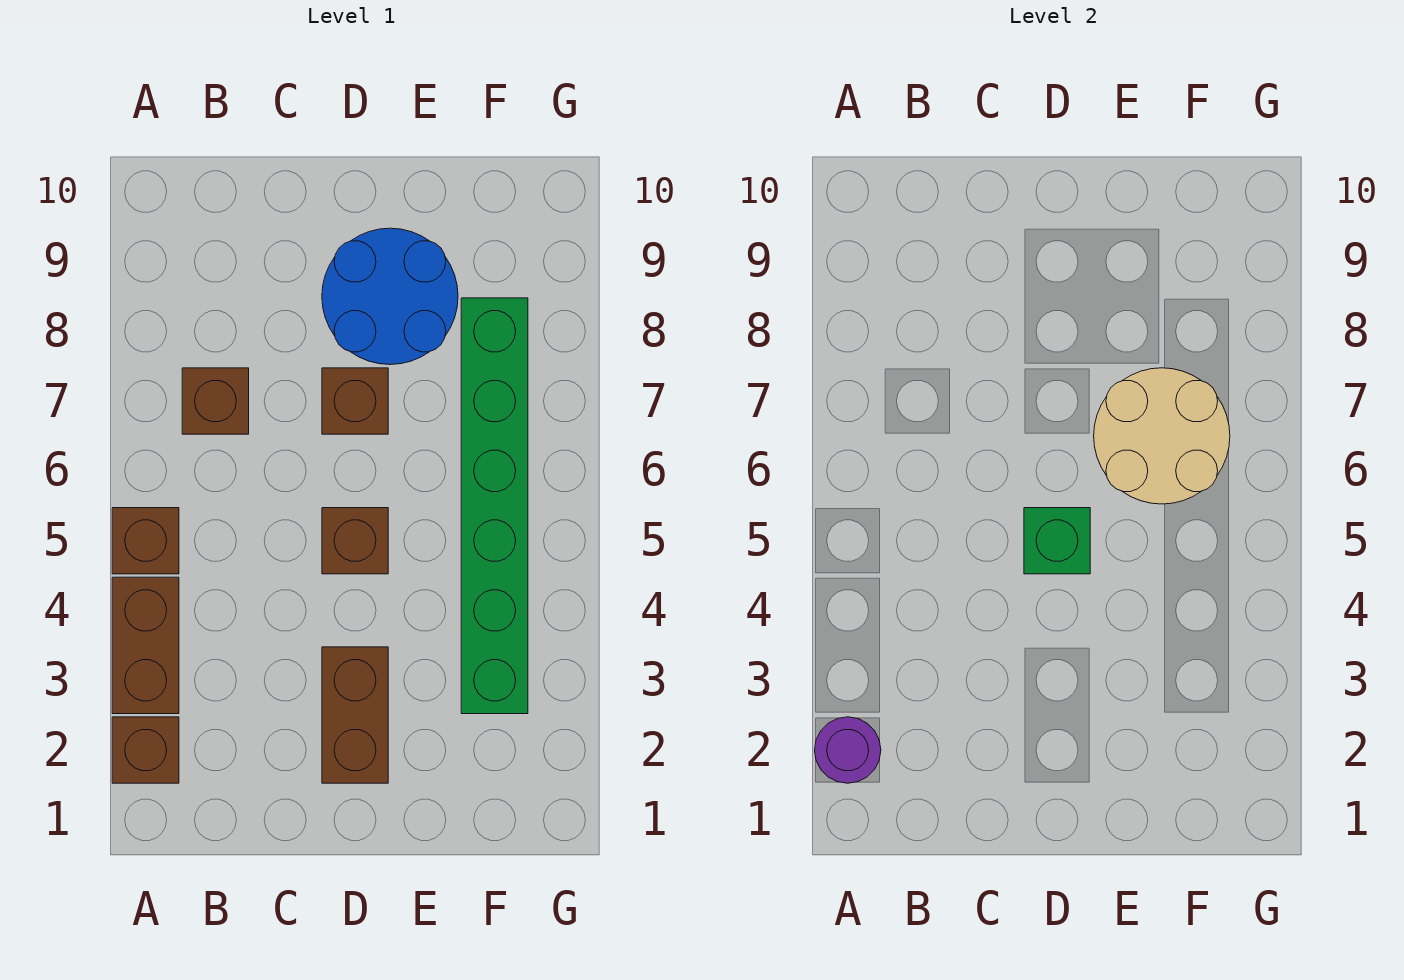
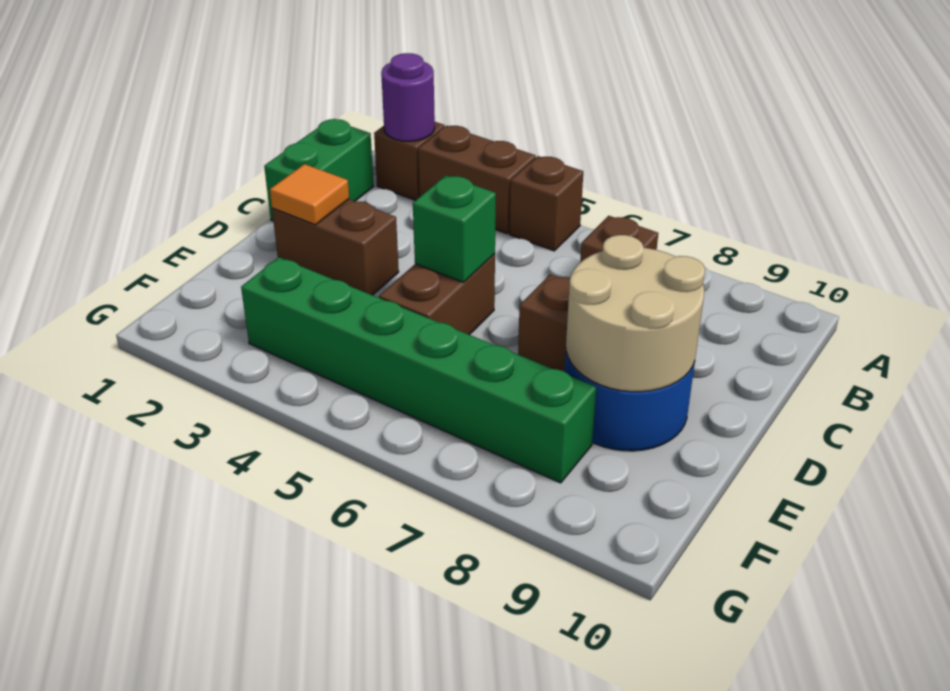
none -> green brick B1:C1 level 1
none -> orange tile D2 level 2
brown brick D5 level 1 -> brown brick D5:E5 level 1
tan round brick E6:F7 level 2 -> tan round brick D8:E9 level 2

